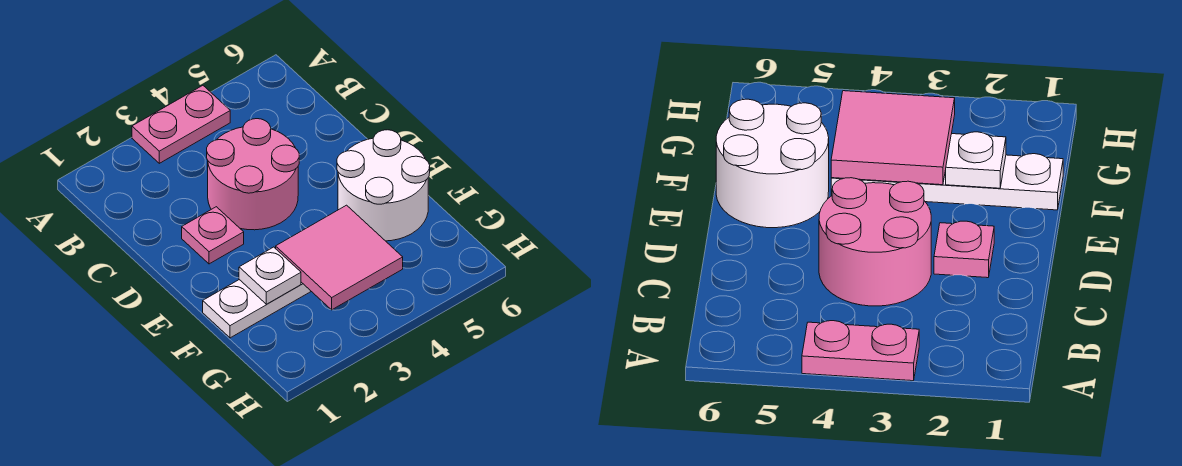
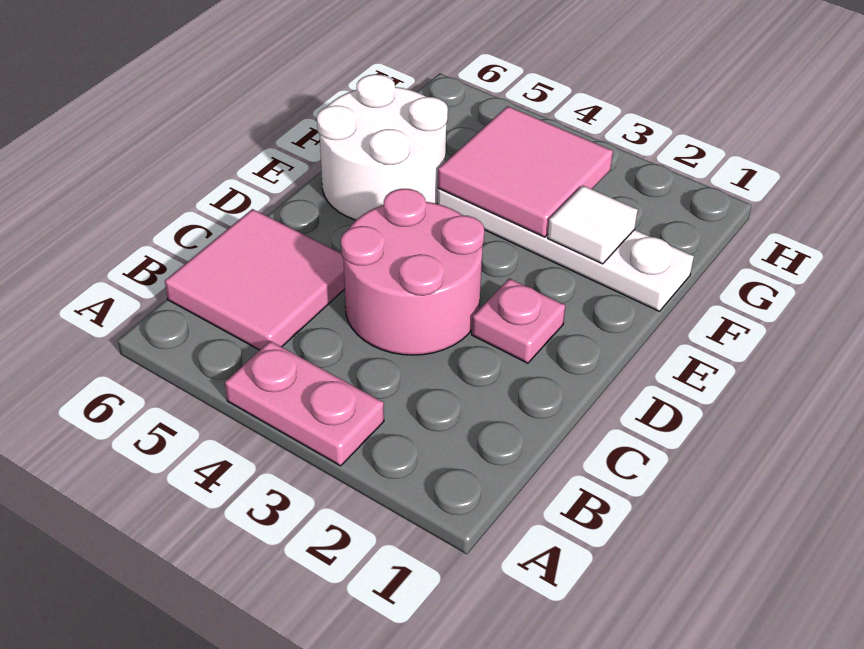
none -> pink tile B5:C6 level 1
white plate F2 level 2 -> white tile F2 level 2

